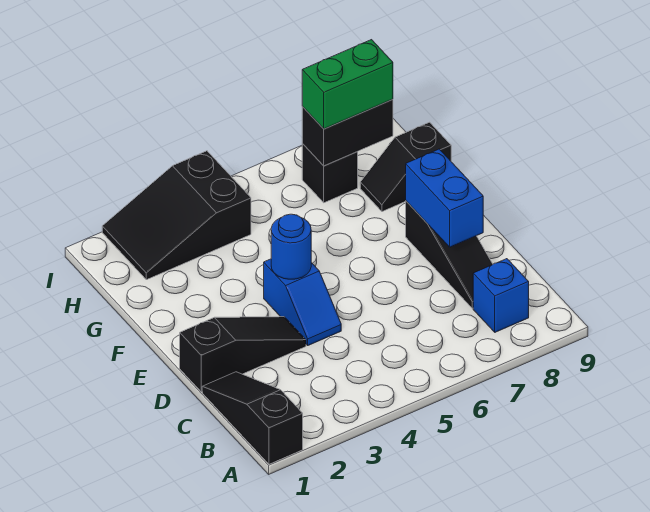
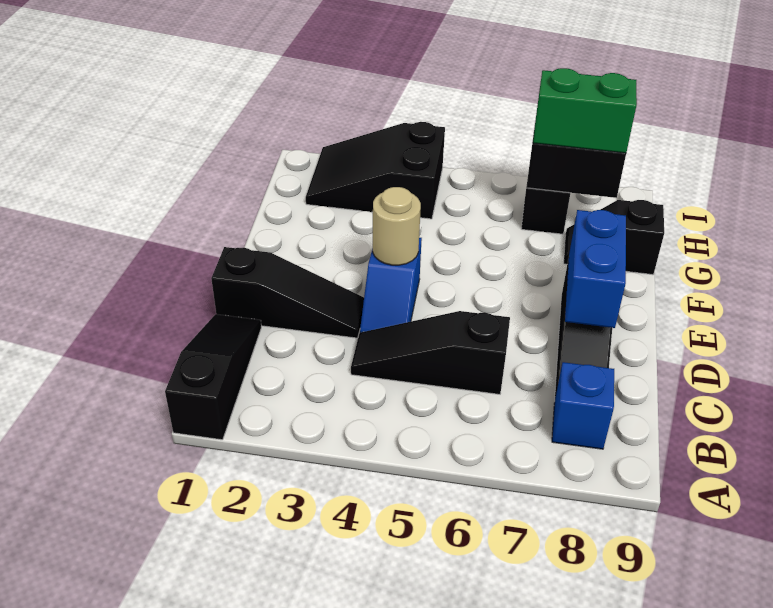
none -> black slope C4:C6 level 1 top 6
blue round brick E4 level 2 -> tan round brick E4 level 2

